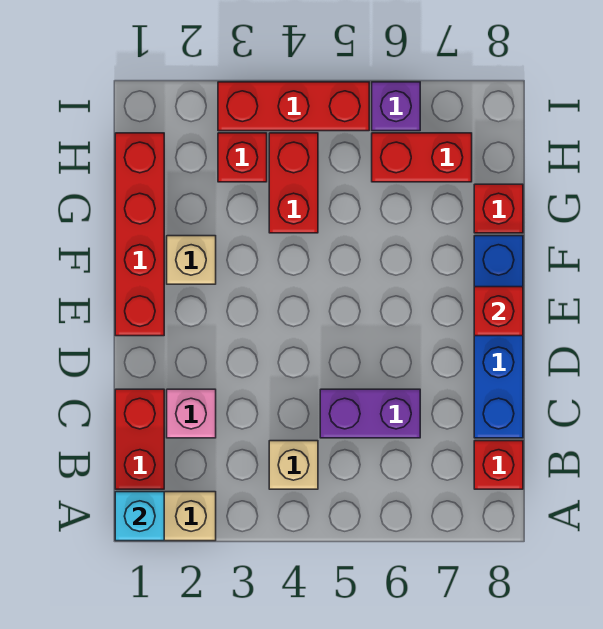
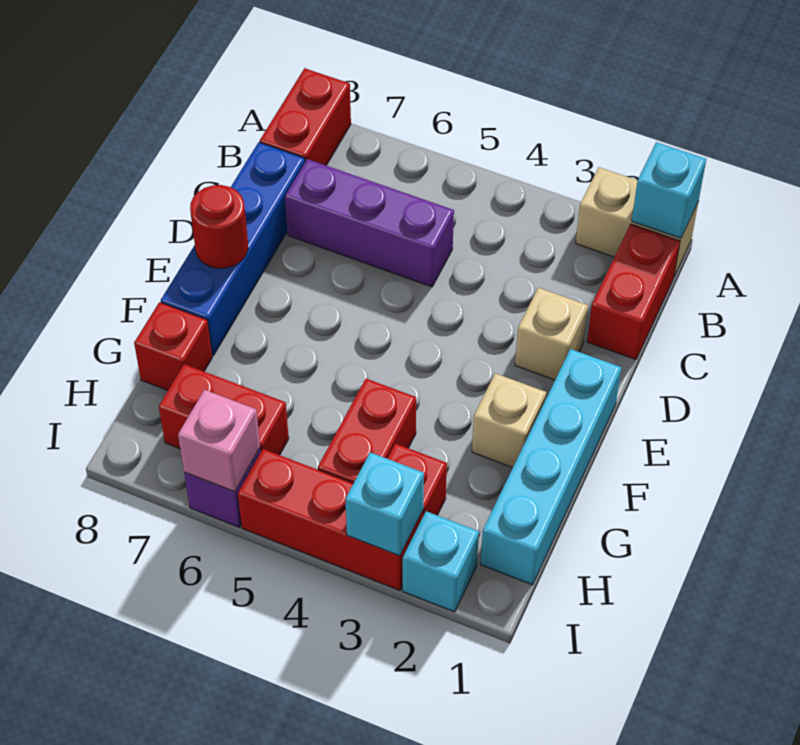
tan brick B4 level 1 -> tan brick D2 level 1
red brick B8 level 1 -> red brick A8:B8 level 1
pink brick C2 level 1 -> pink brick I6 level 2
purple brick C5:C6 level 1 -> purple brick C5:C7 level 1
red brick E1:H1 level 1 -> cyan brick E1:H1 level 1
red brick E8 level 2 -> red round brick E8 level 2
none -> cyan brick I2 level 1
none -> cyan brick I3 level 2

